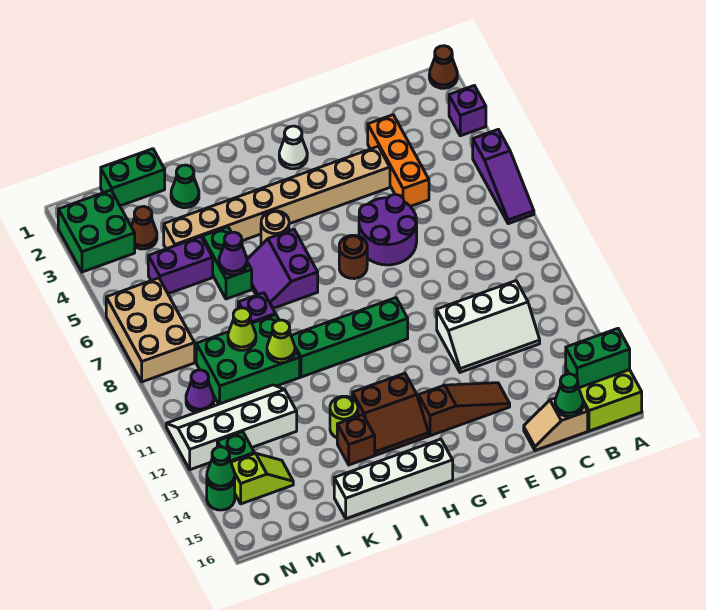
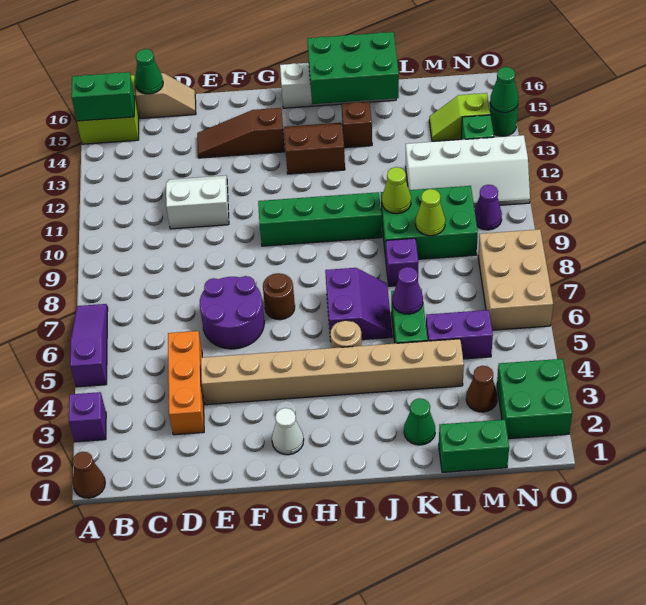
white slope C11:E12 level 1 top 11 -> white slope D11:E12 level 1 top 11
none -> green brick I15:K16 level 2
lime round brick J13 level 1 -> none

